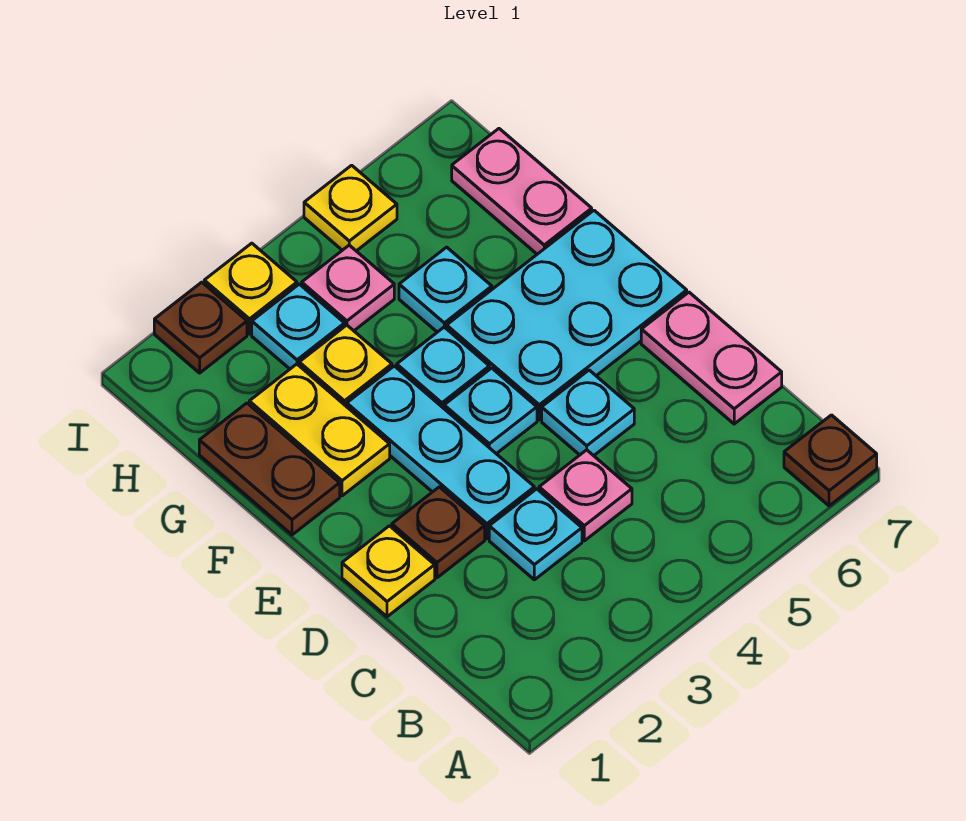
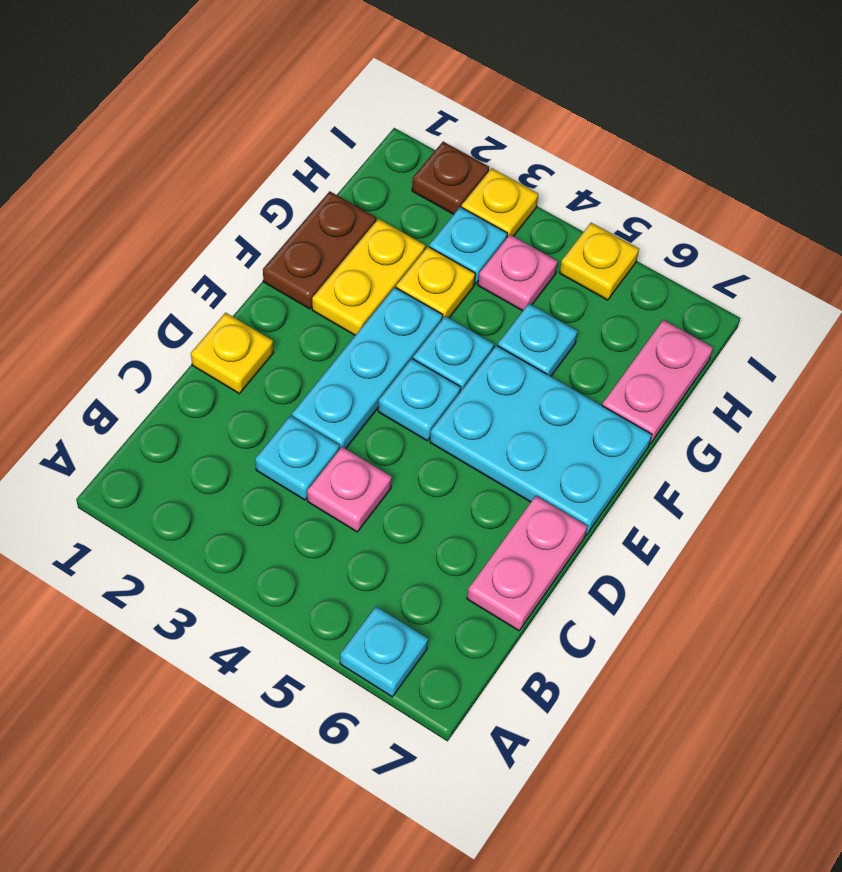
brown plate A7 level 1 -> none
brown plate D2 level 1 -> none
cyan plate D5 level 1 -> cyan plate A6 level 1

